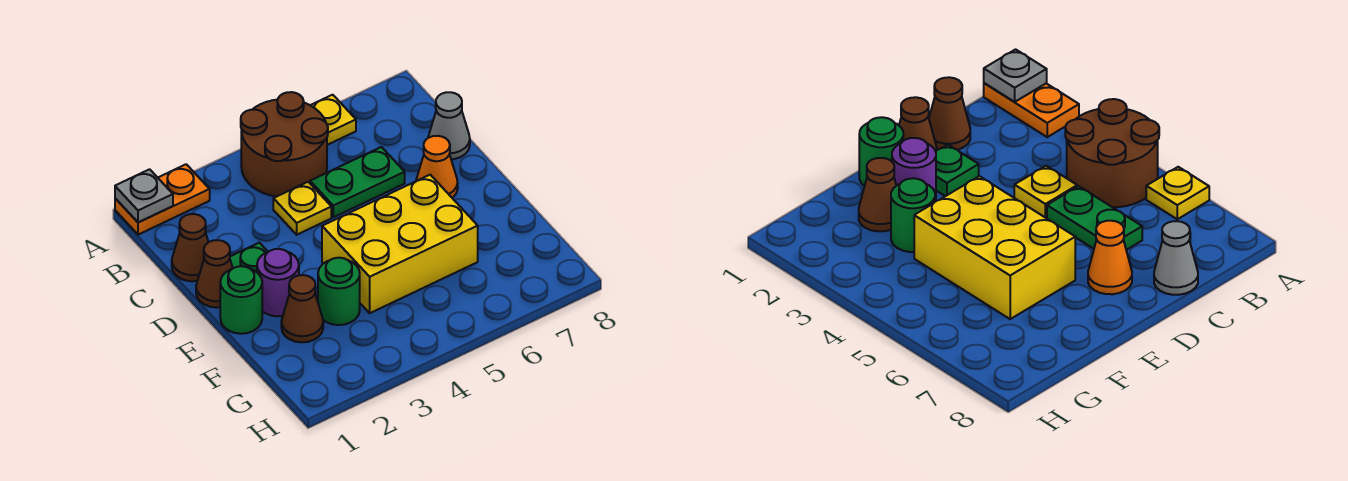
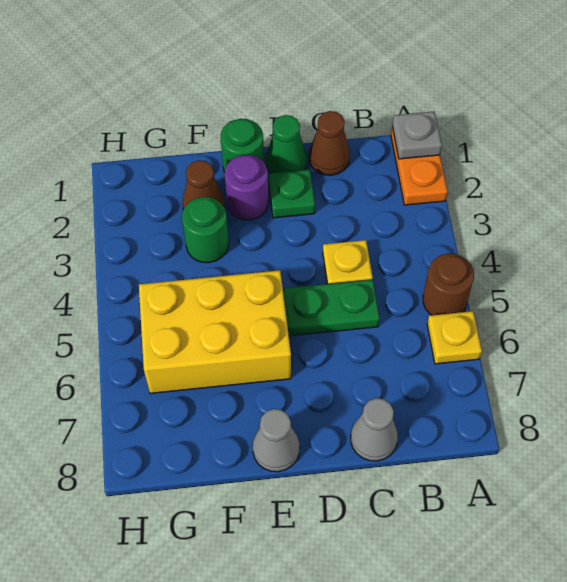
brown round brick A4:B5 level 1 -> brown round brick A5 level 1
green plate C5:C6 level 1 -> green plate C5:D5 level 1
brown cone D1 level 1 -> green cone D1 level 1
orange cone D7 level 1 -> none
yellow brick E4:F6 level 1 -> yellow brick E5:G6 level 1
none -> grey cone E8 level 1

